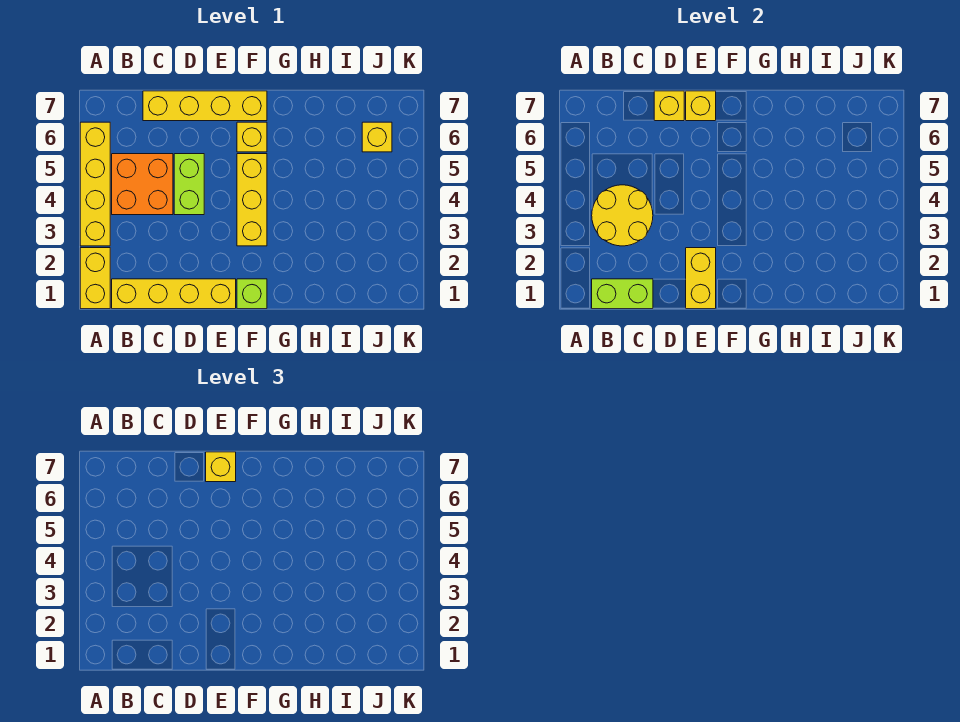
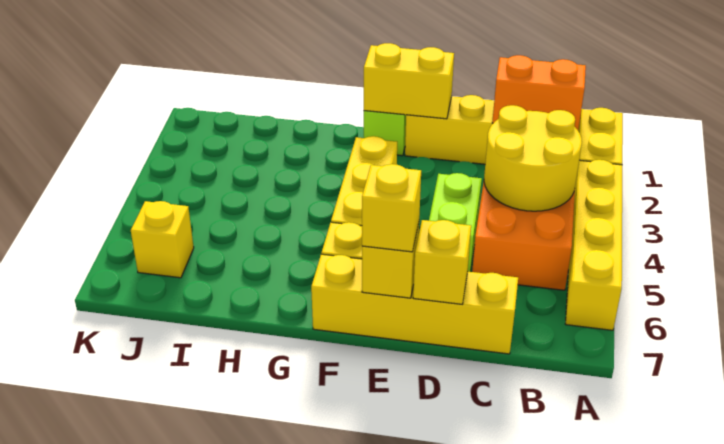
lime brick B1:C1 level 2 -> orange brick B1:C1 level 2
yellow brick E1:E2 level 2 -> yellow brick E1:F1 level 2

